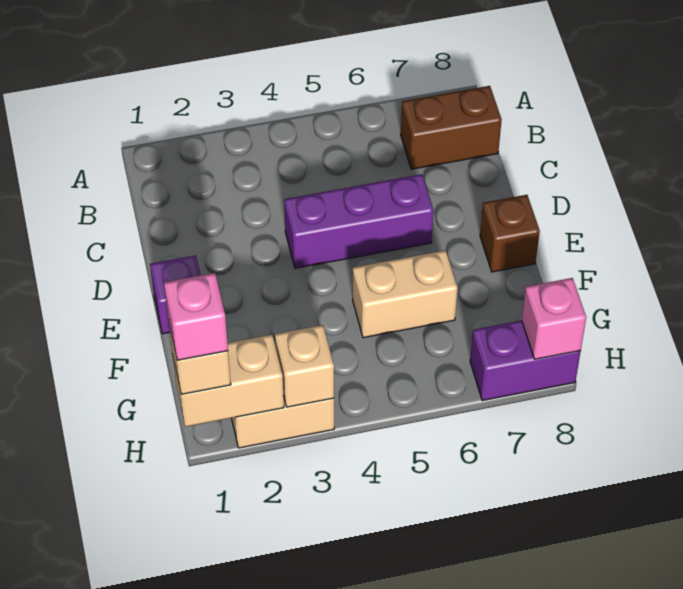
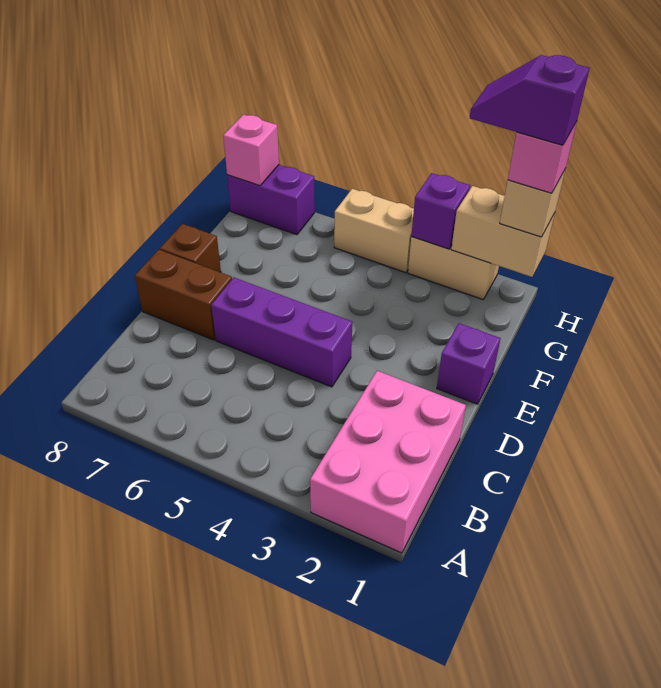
none -> pink brick A1:C2 level 1
brown brick B7:B8 level 1 -> brown brick D7:D8 level 1
tan brick F5:F6 level 1 -> tan brick H4:H5 level 1
none -> purple slope H1:H2 level 5 top 1
tan brick H3 level 2 -> purple brick H3 level 2

